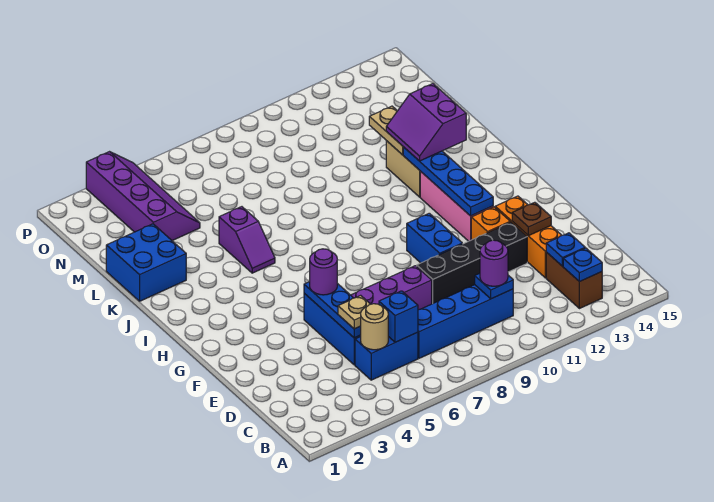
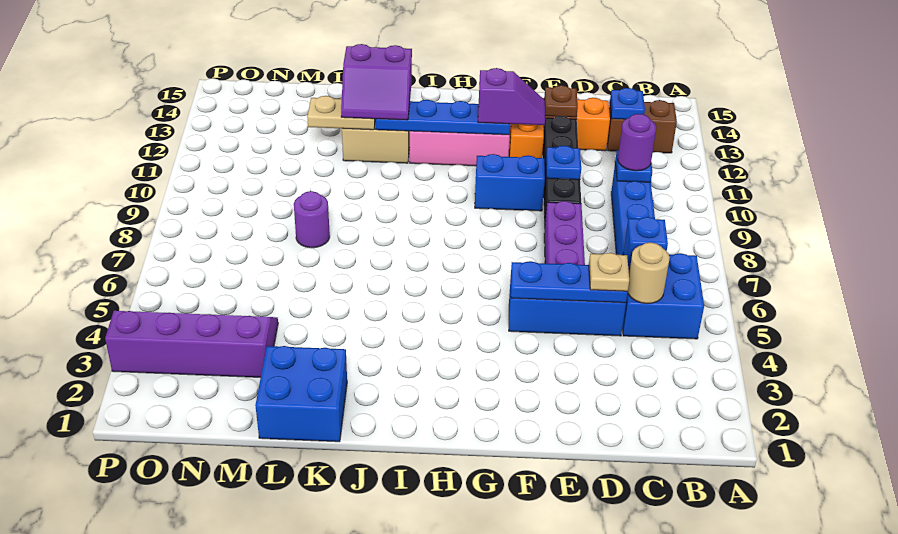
blue plate B13 level 2 -> blue plate E10 level 2
blue brick C5:C6 level 1 -> blue brick B5:C6 level 1
purple round brick F5 level 3 -> purple round brick L8 level 1
purple slope J5:K5 level 1 top K -> purple slope F12:G12 level 3 top G

